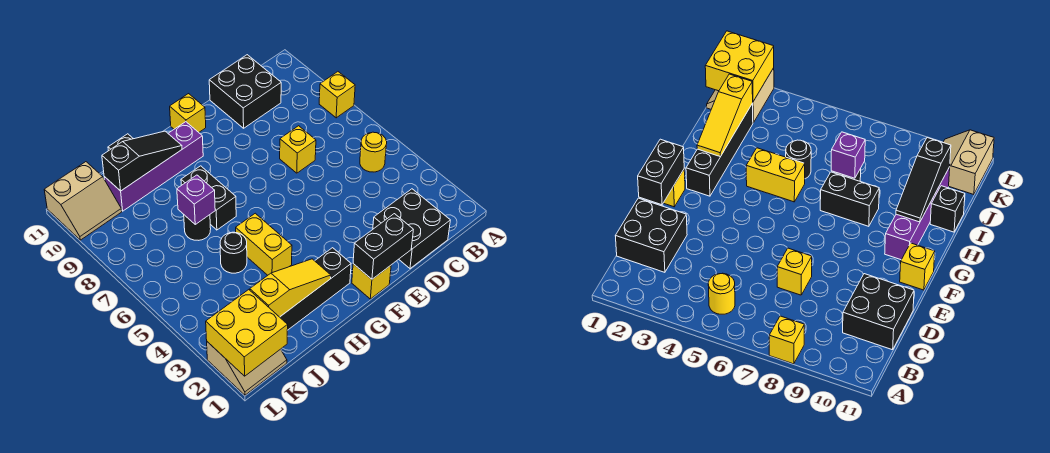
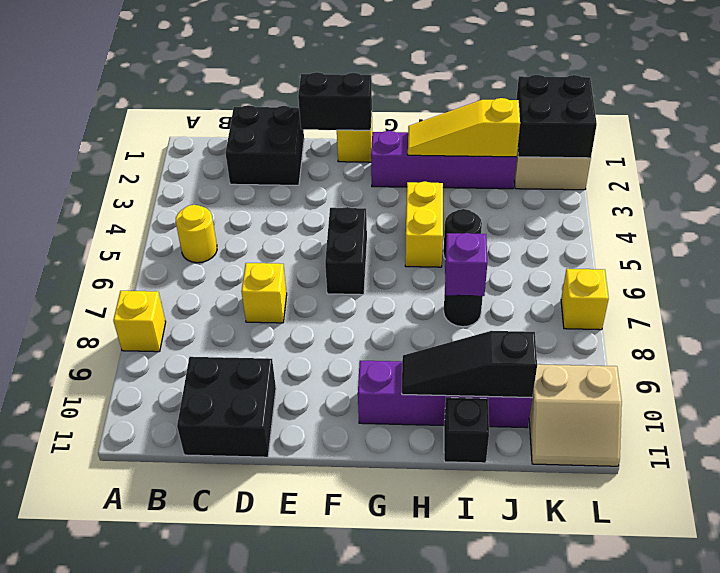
yellow brick F11 level 1 -> yellow brick L7 level 1
black brick G2:J2 level 1 -> purple brick G2:J2 level 1
black brick H7:H8 level 1 -> black brick F5:F6 level 1
yellow brick K1:L2 level 2 -> black brick K1:L2 level 2
tan slope K10:L11 level 1 top 11 -> tan slope K10:L11 level 1 top 10

